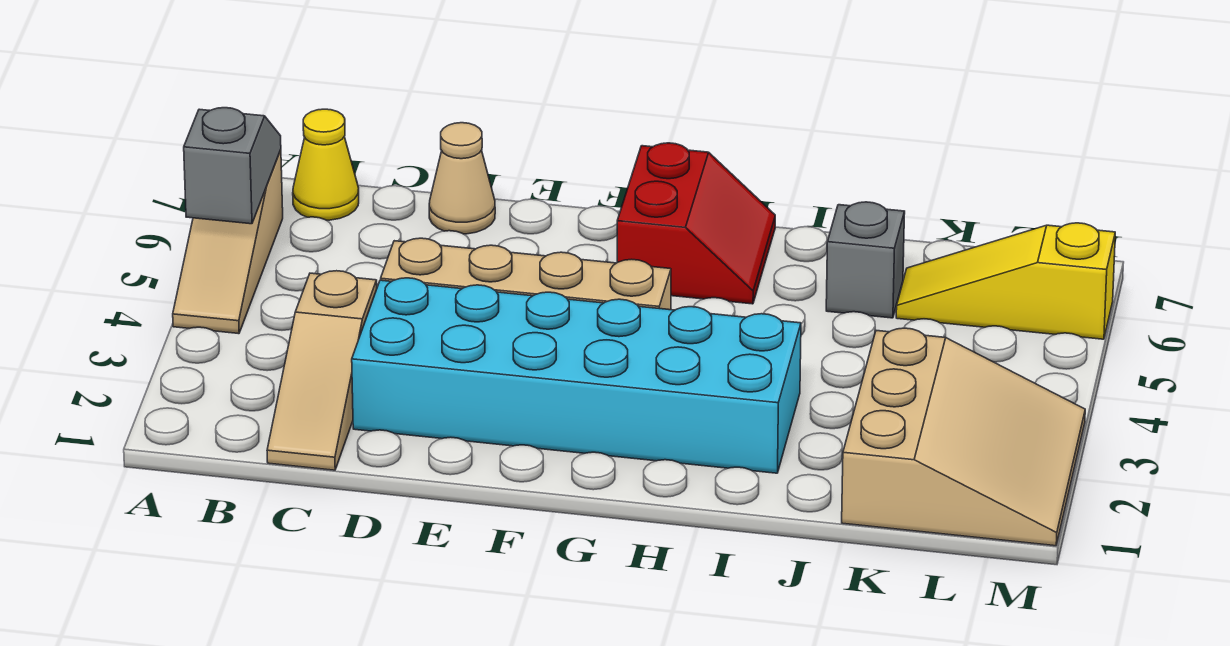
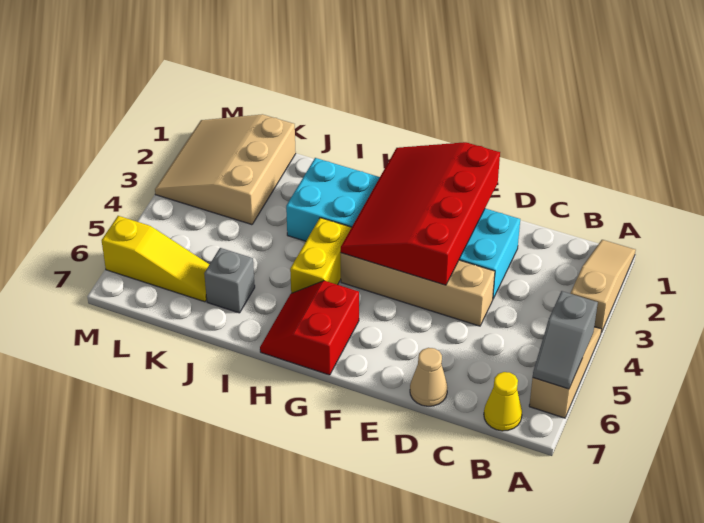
tan slope C1:C3 level 1 top 3 -> tan slope A1:A3 level 1 top 3
none -> red slope E1:G4 level 2 top E
none -> yellow brick H4:H5 level 1

